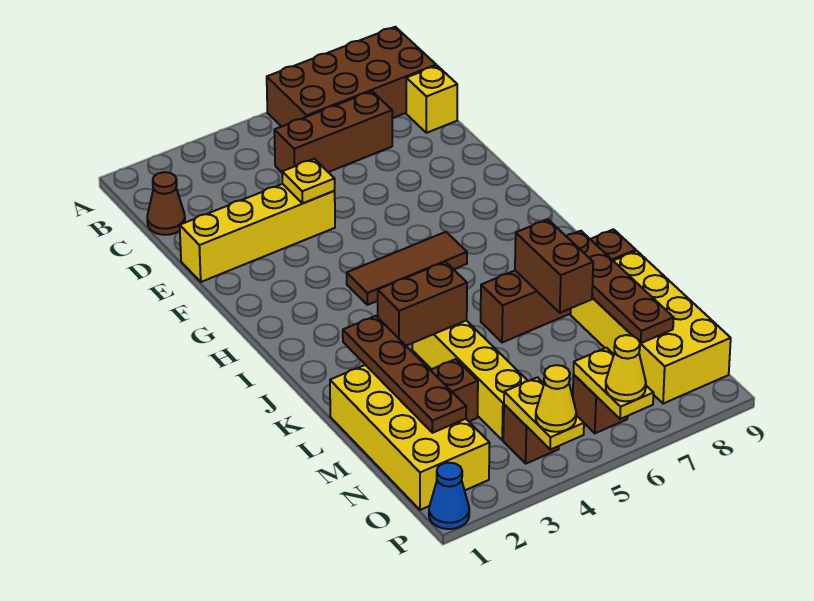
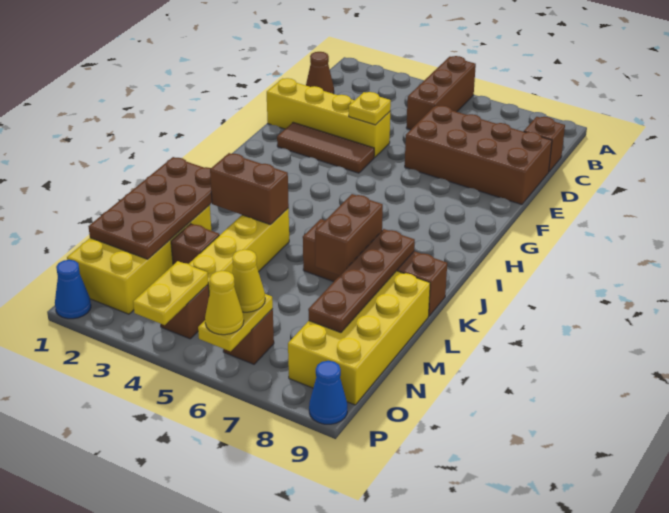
brown brick A6:B9 level 1 -> brown brick D6:E9 level 1
brown brick C5:C7 level 1 -> brown brick A5:C5 level 1
yellow brick C9 level 1 -> brown brick C9 level 1
brown tile H4:H6 level 1 -> brown tile F2:F4 level 1
brown plate K2:N2 level 2 -> brown plate K1:N2 level 2
yellow cone P4 level 3 -> yellow cone O6 level 3
none -> blue cone P9 level 1

